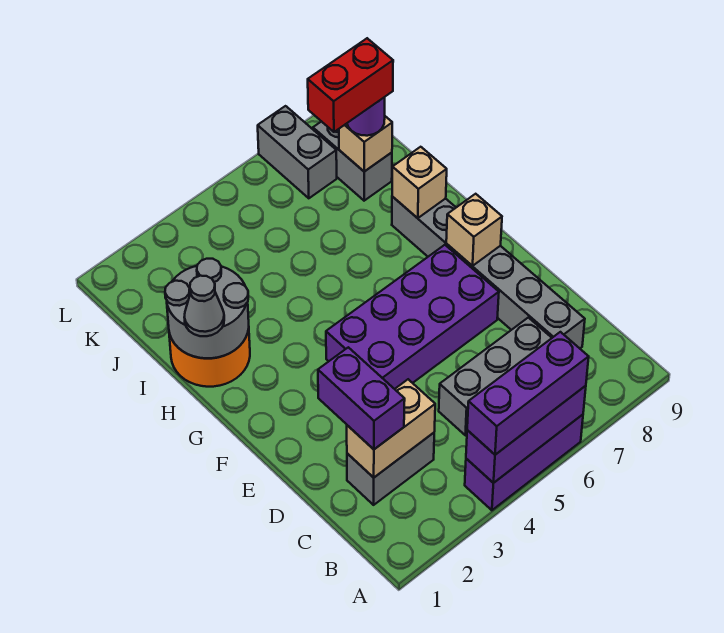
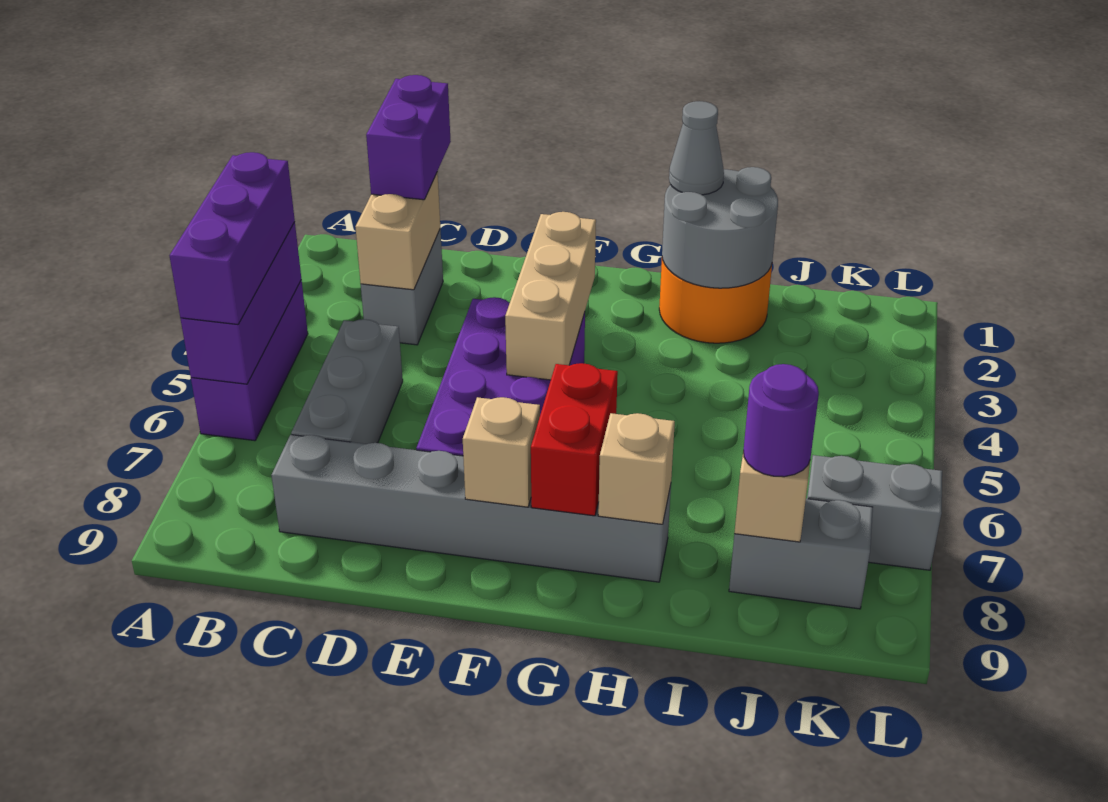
purple brick C2:D2 level 3 -> purple brick C1:C2 level 3
none -> tan brick F3:F5 level 2
red brick J7:J8 level 4 -> red brick G7:G8 level 2

